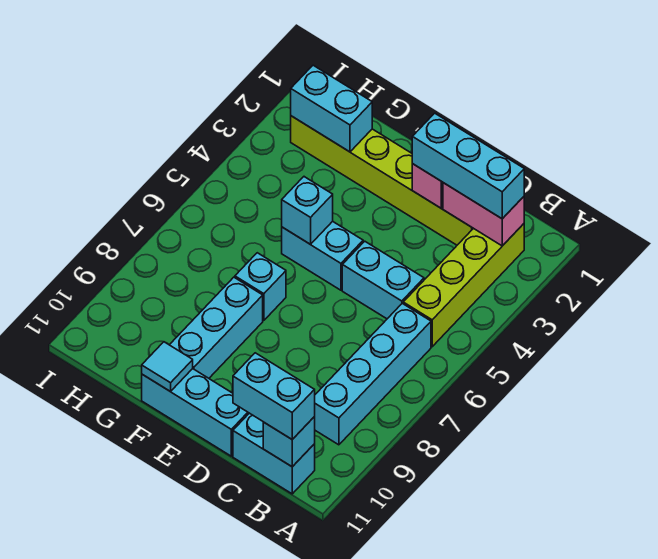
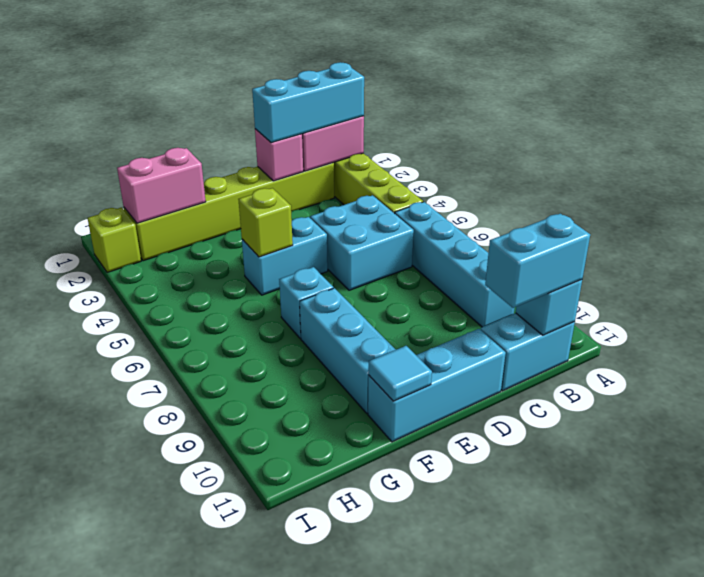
cyan brick C5:D5 level 1 -> cyan brick C5:D6 level 1
cyan brick F5 level 2 -> lime brick F5 level 2
cyan brick G2:H2 level 2 -> pink brick G2:H2 level 2
none -> lime brick I2 level 1

